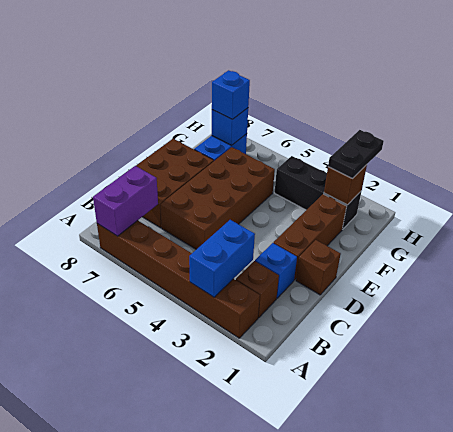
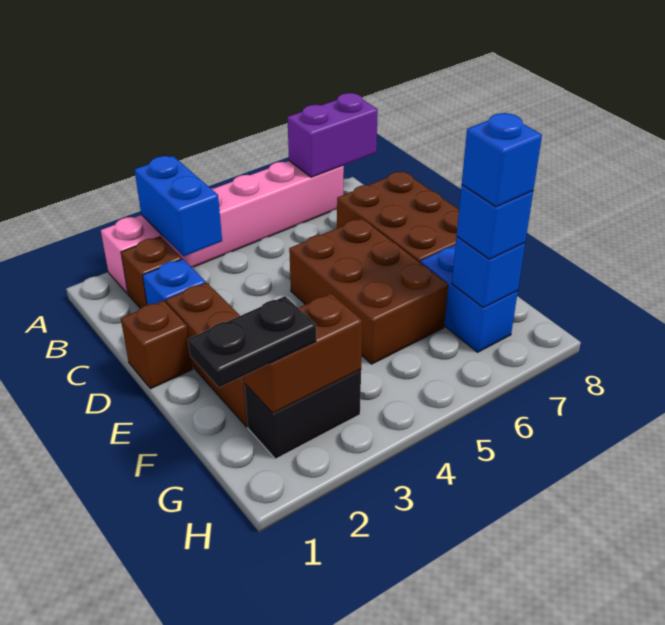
brown brick A2:A7 level 1 -> pink brick A2:A7 level 1
purple brick A7:B7 level 2 -> purple brick A7:A8 level 2
brown brick C5:F6 level 1 -> brown brick D5:F6 level 1
black brick G2:G4 level 1 -> black brick G2:G3 level 1
brown brick G2 level 2 -> brown brick G2:G3 level 2
black plate G2:H2 level 3 -> black plate G1:G2 level 3
none -> blue brick G7 level 4

